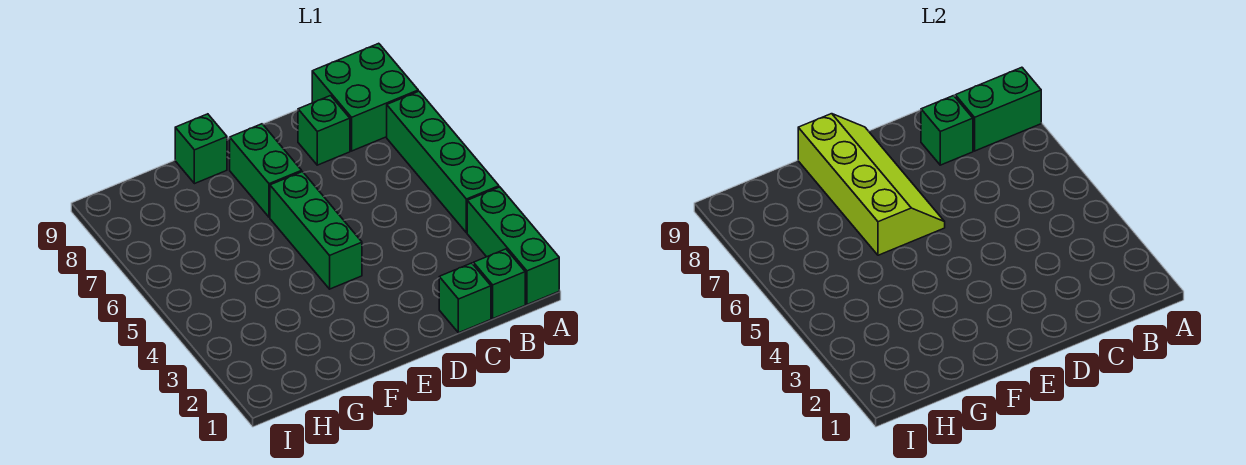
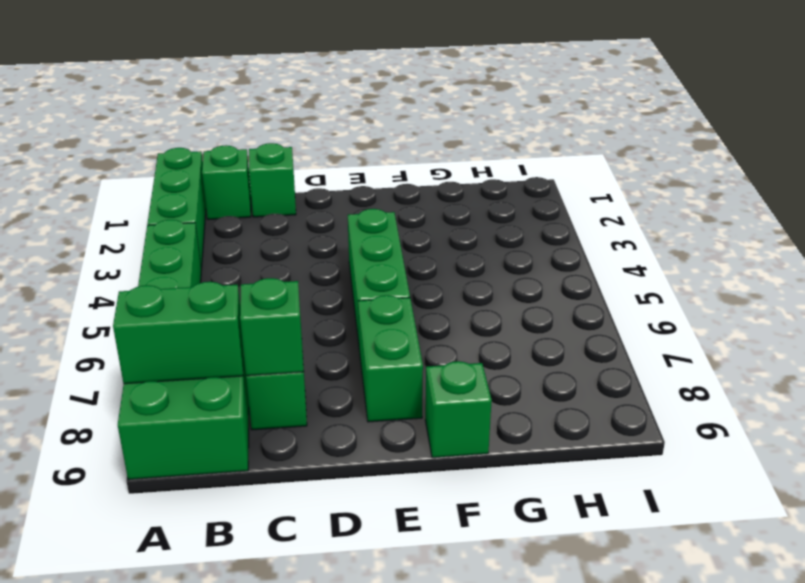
lime slope E6:F9 level 2 top F -> none

